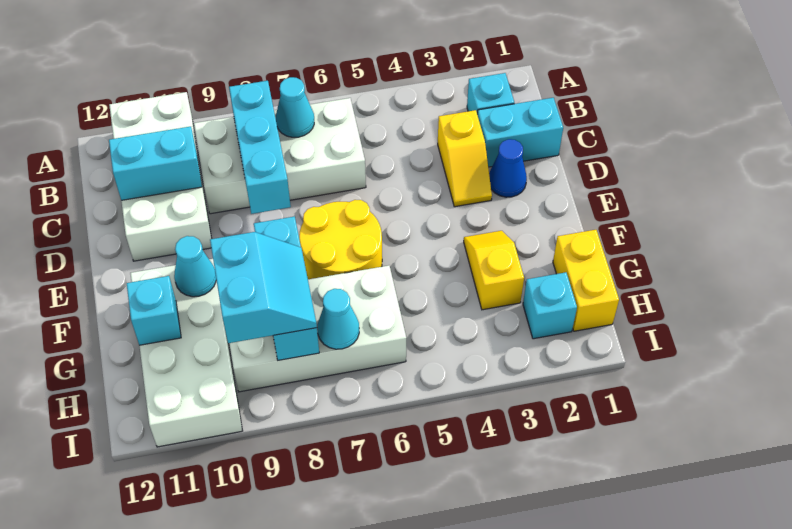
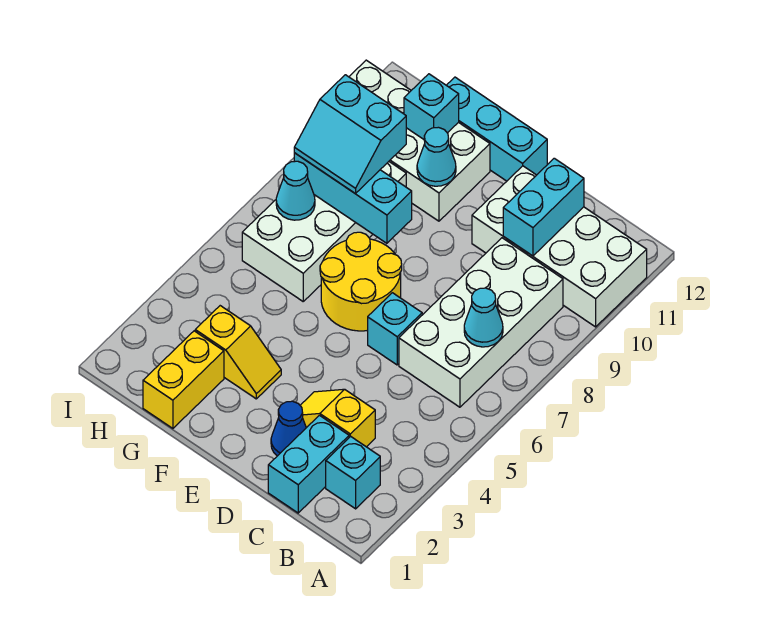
cyan brick B8:D8 level 2 -> cyan brick E12:G12 level 1
yellow brick G1:H1 level 1 -> yellow brick G1:G2 level 1
cyan brick H2 level 1 -> cyan brick D6 level 1

